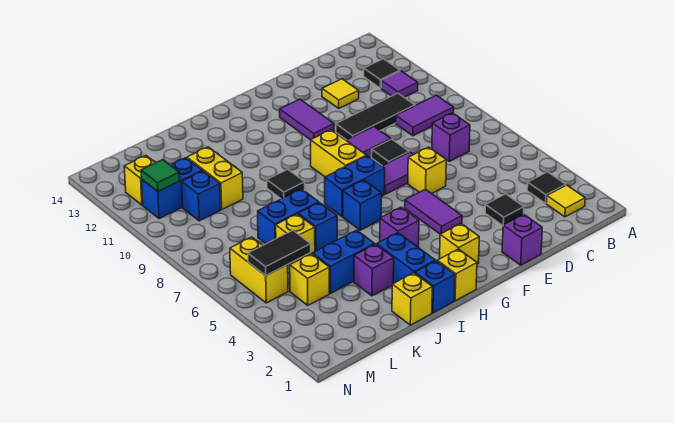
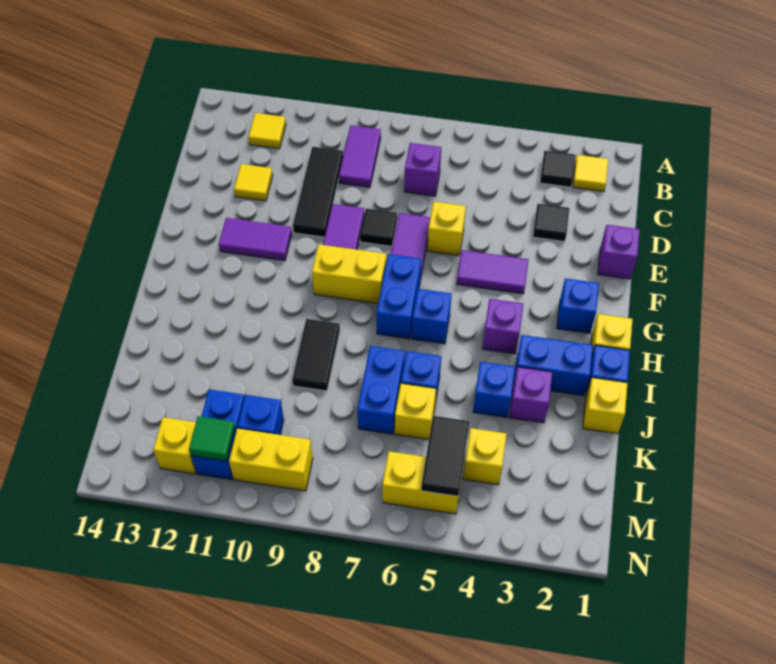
purple tile B11 level 1 -> none
black tile B12 level 1 -> yellow tile B12 level 1
yellow brick G2 level 1 -> blue brick G2 level 1
black tile I9 level 1 -> black tile I9:J9 level 1
blue brick J4:K4 level 1 -> blue brick J4 level 1
yellow brick K10:K11 level 1 -> yellow brick M9:M10 level 1

